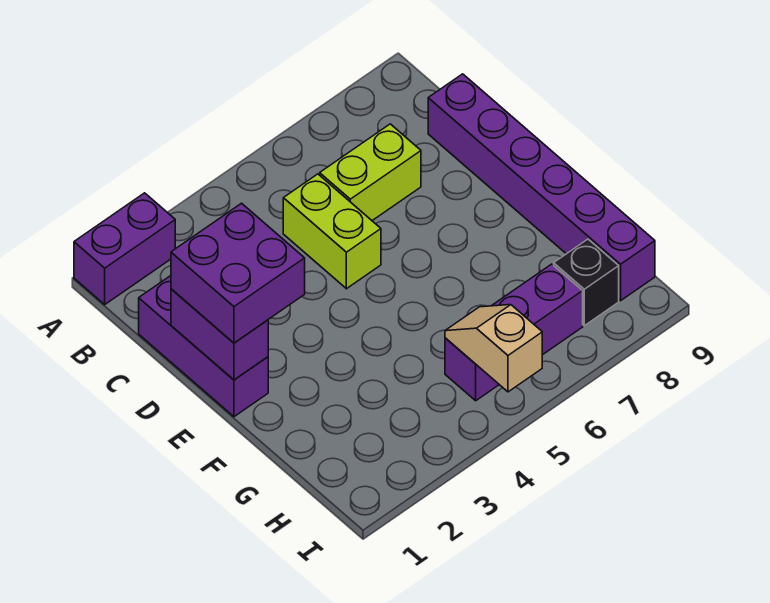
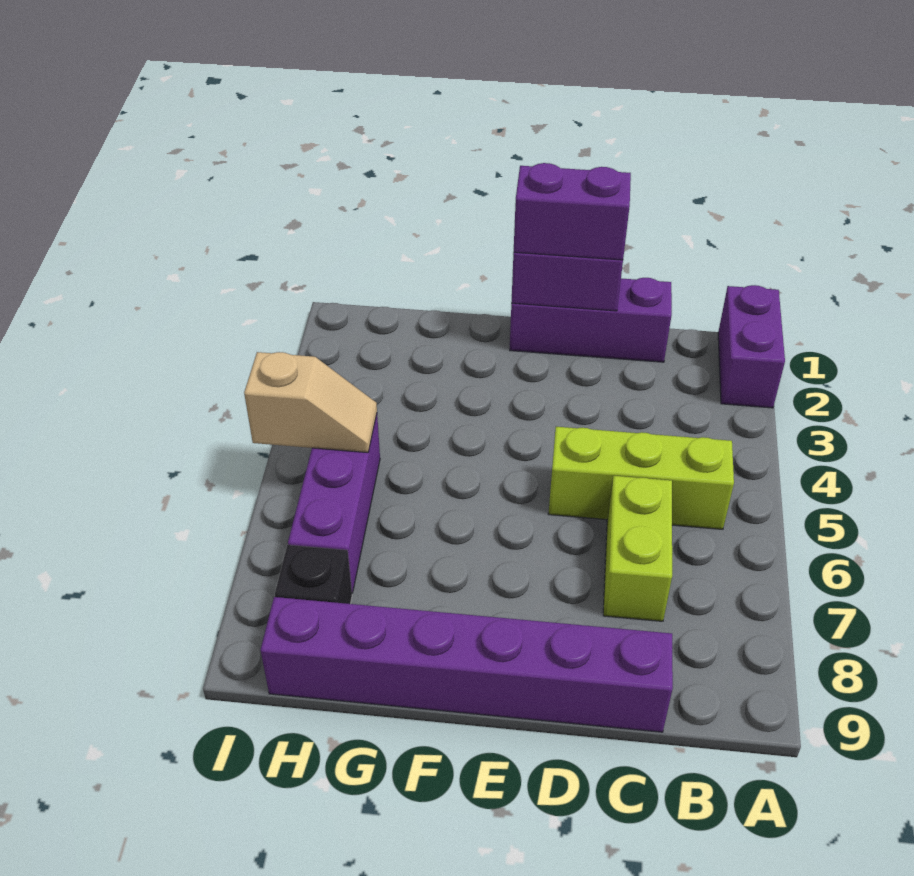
lime brick C5:D5 level 1 -> lime brick B5:D5 level 1
purple brick D1:E2 level 3 -> purple brick D1:E1 level 3

